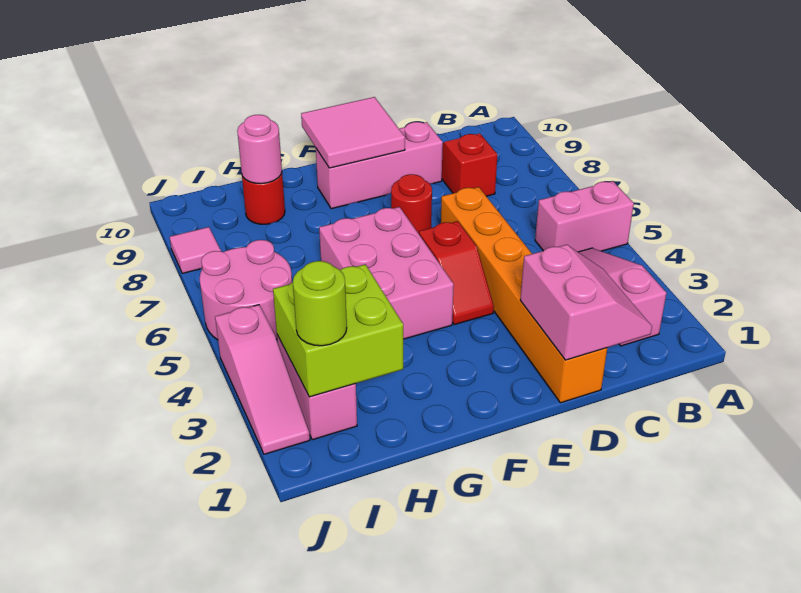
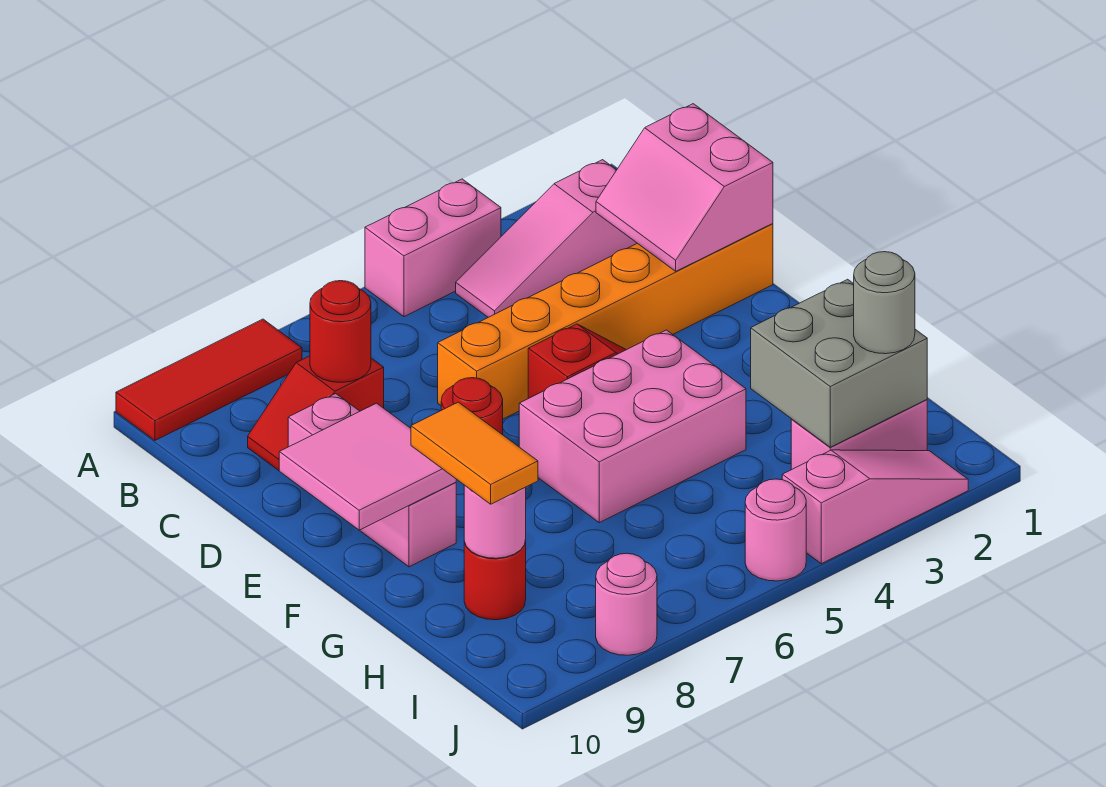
pink brick A5:B5 level 1 -> pink brick A4:A5 level 1
none -> red tile A8:A10 level 1
pink slope C1:D2 level 2 top D -> pink slope C1:D2 level 2 top 1
none -> red round brick C8 level 2
none -> orange tile G9:H9 level 3
lime brick H2:I3 level 2 -> grey brick H2:I3 level 2
lime round brick I2 level 3 -> grey round brick I2 level 3
pink round brick I5:J6 level 1 -> pink round brick J5 level 1
pink tile J8 level 1 -> pink round brick J8 level 1

